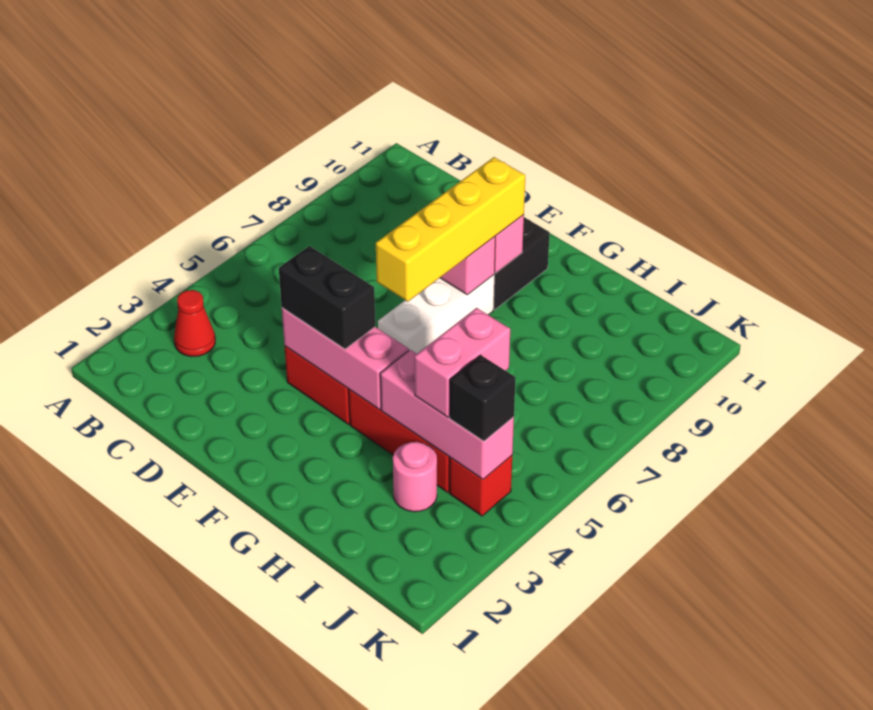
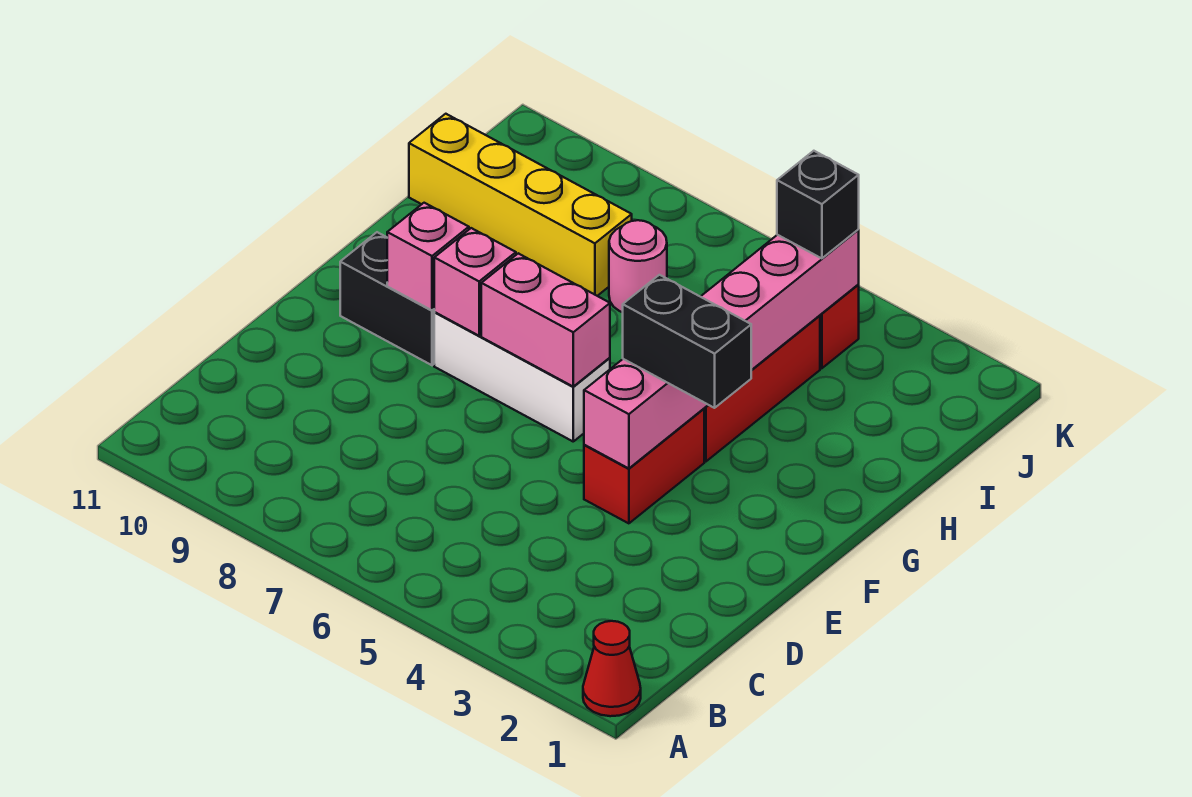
red cone B3 level 1 -> red cone A1 level 1
black brick E4:F4 level 3 -> black brick F3:F4 level 3
yellow brick F6:F9 level 3 -> yellow brick I8:I11 level 1
pink round brick I3 level 1 -> pink round brick I7 level 1
pink brick I4:I5 level 3 -> pink brick F6:F7 level 2

